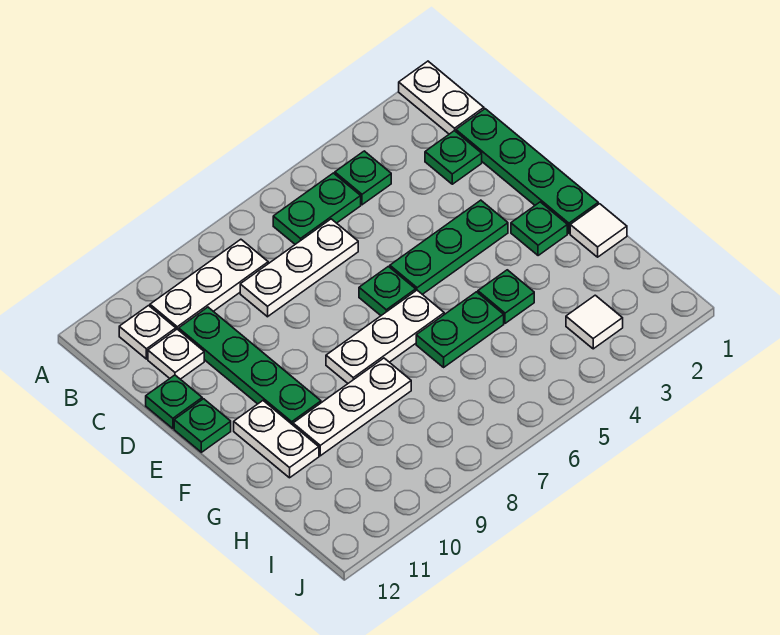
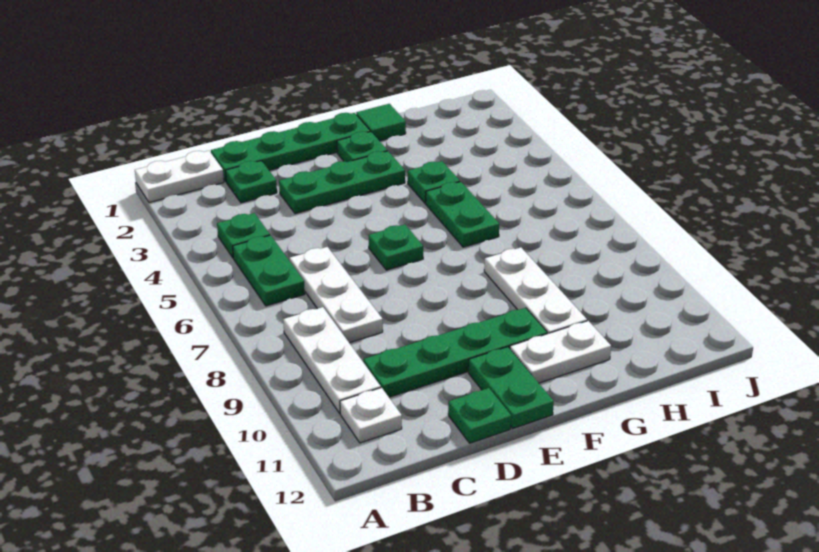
white plate C11 level 1 -> none
green plate E3:E5 level 1 -> green plate D3:F3 level 1
green plate E12 level 1 -> green plate E11:E12 level 1
white plate F6:F8 level 1 -> none
white tile G1 level 1 -> green tile G1 level 1
white tile I3 level 1 -> none

